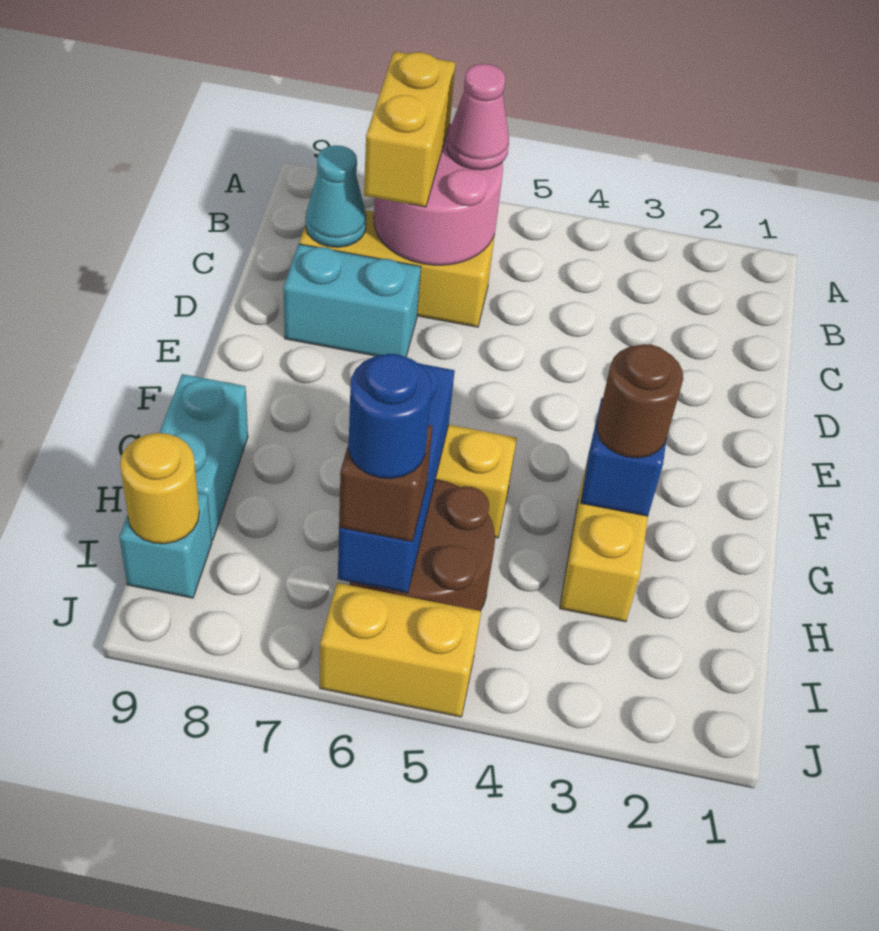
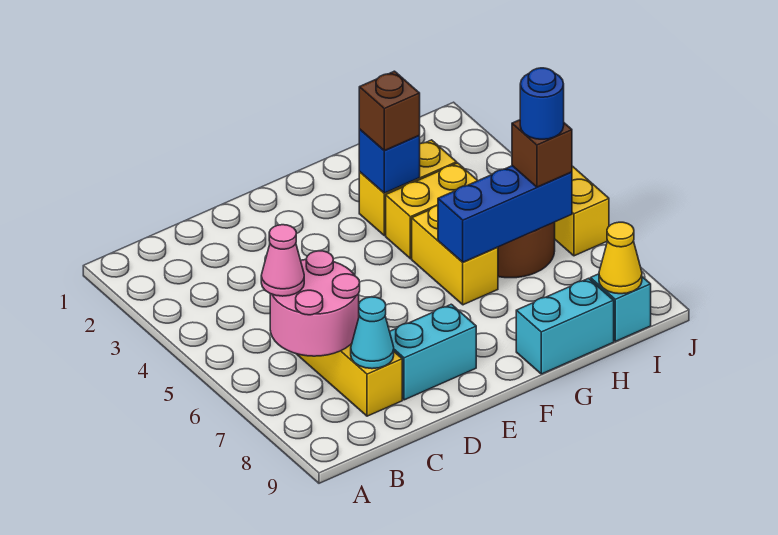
yellow brick B7:C7 level 3 -> yellow brick G4:H4 level 1
cyan brick D7:D8 level 1 -> cyan brick D8:E8 level 1
brown round brick G3 level 3 -> brown brick G3 level 3
yellow round brick I9 level 2 -> yellow cone I9 level 2

